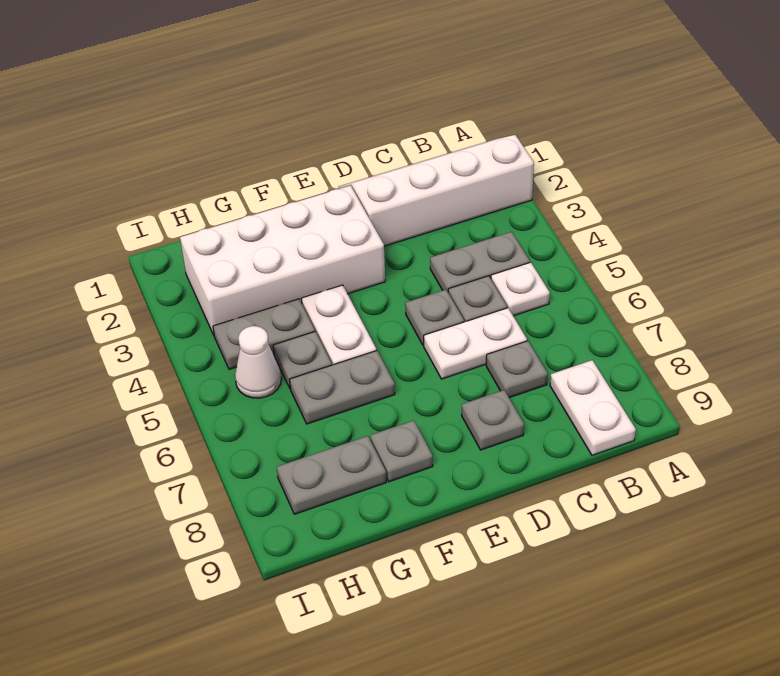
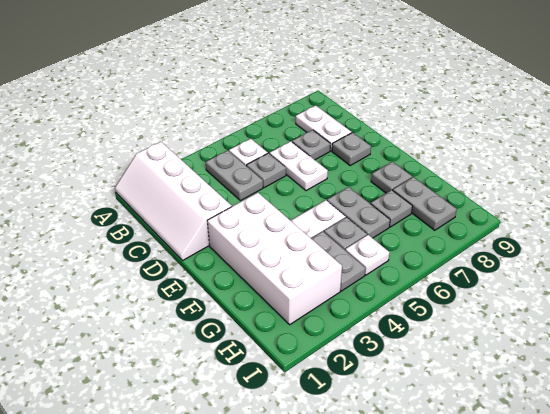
white plate B8:B9 level 1 -> white plate B8:C8 level 1
grey plate D5 level 1 -> grey plate G7 level 1
white cone H5 level 1 -> white plate H5 level 1

